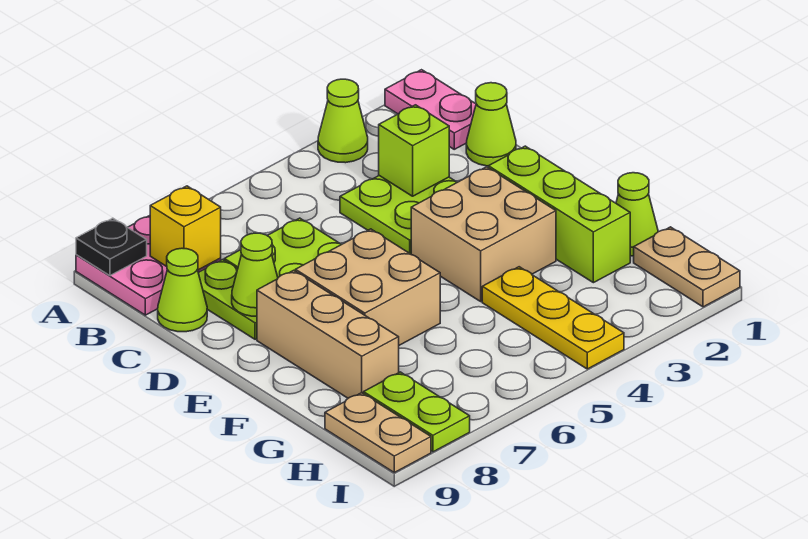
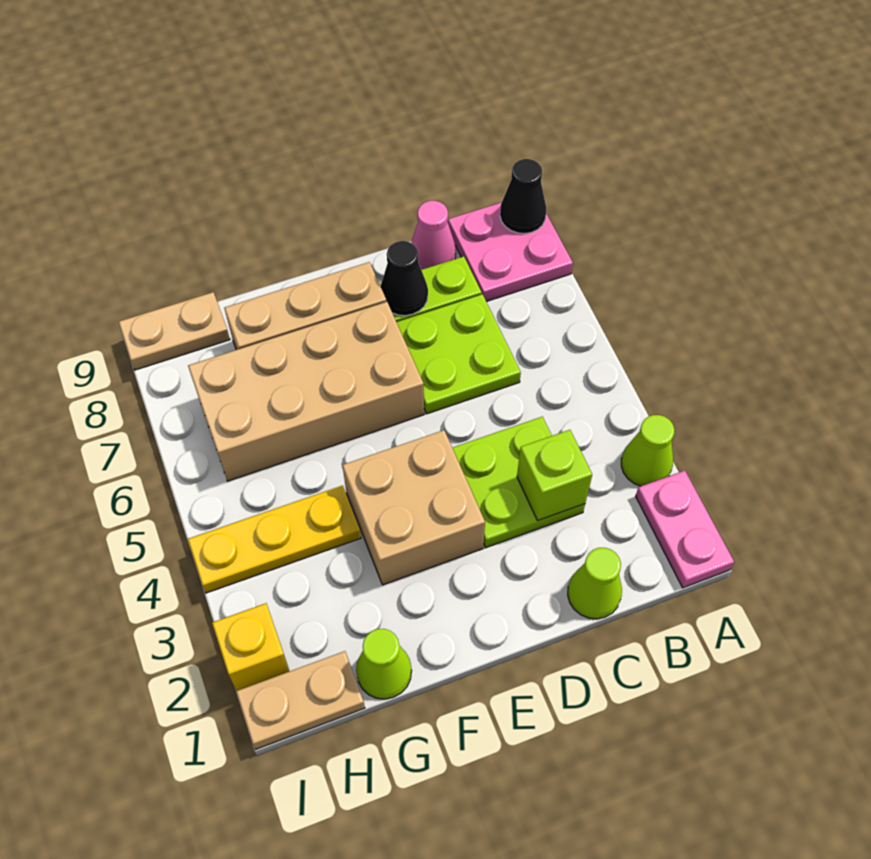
pink plate A1:B1 level 1 -> pink plate A1:A2 level 1
black plate A9 level 2 -> black cone A9 level 2
yellow brick B8 level 2 -> yellow brick I2 level 1
lime cone C9 level 1 -> pink cone C9 level 1
lime cone D8 level 2 -> black cone D8 level 2
lime brick E2:G2 level 1 -> none
tan brick E6:F7 level 1 -> tan brick E6:H7 level 1
lime plate H8:I8 level 1 -> none

